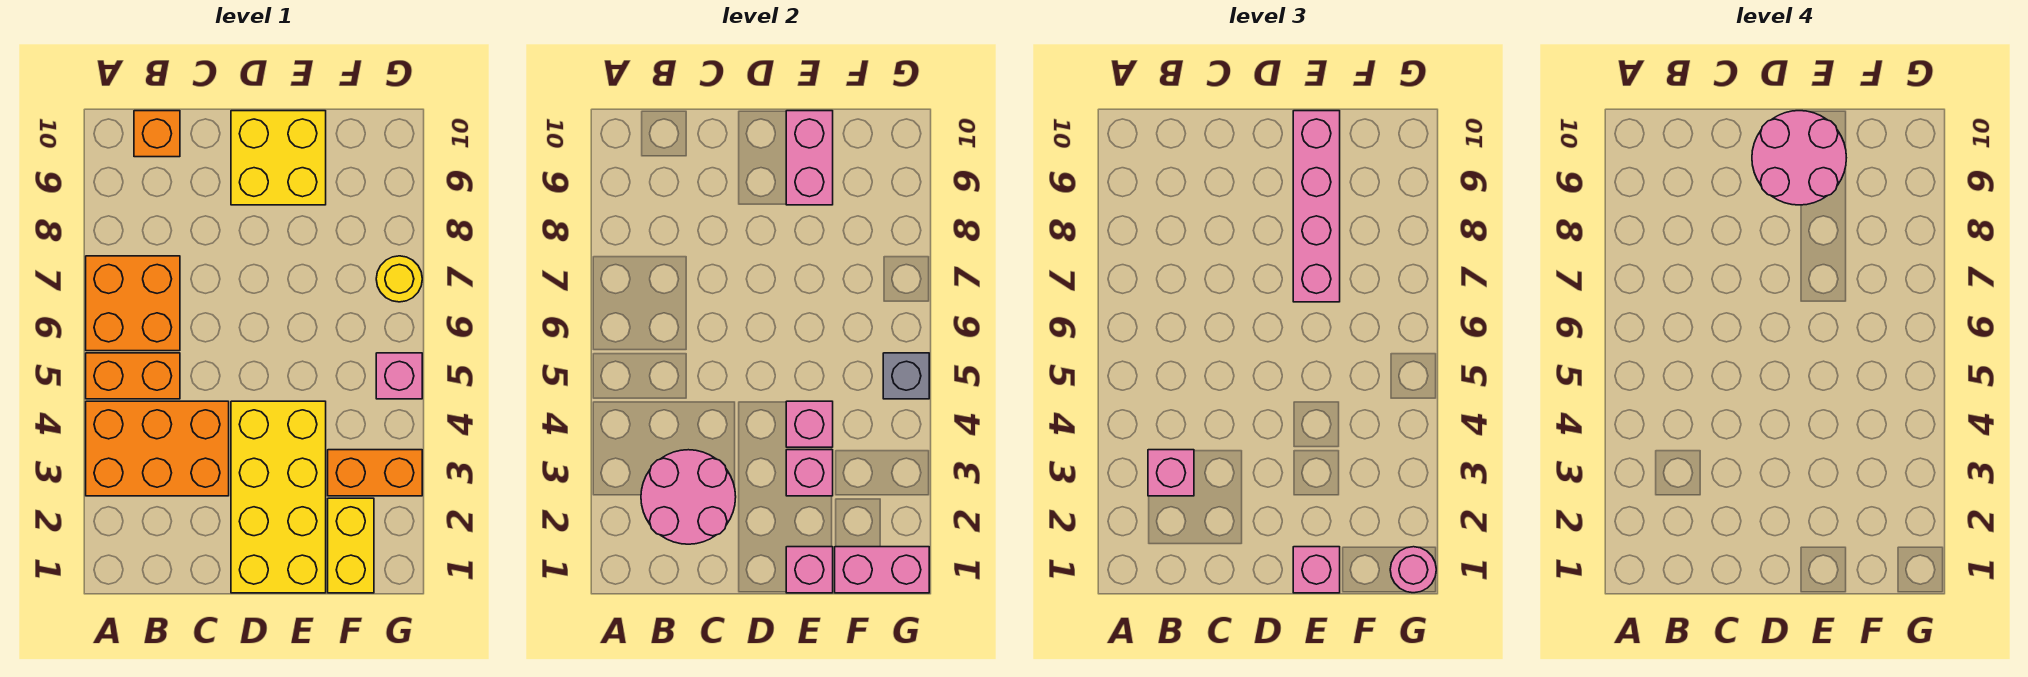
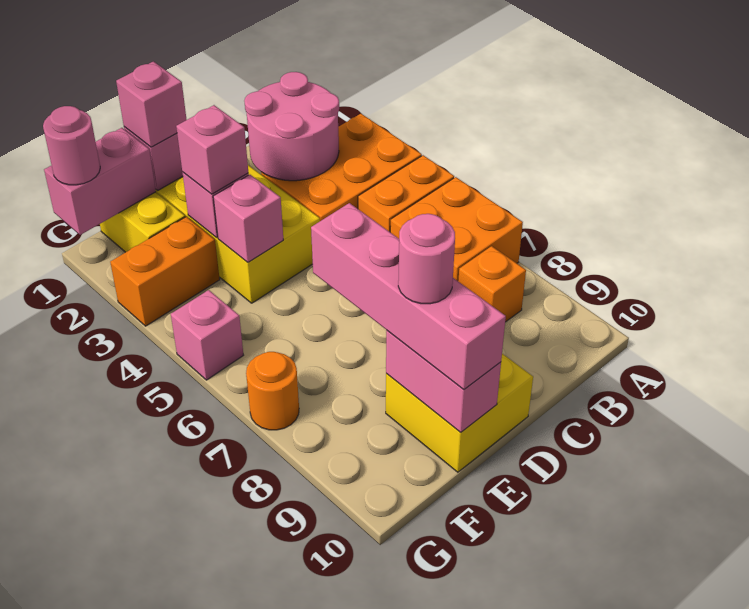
pink brick B3 level 3 -> pink brick E3 level 3
orange brick B10 level 1 -> orange brick B8 level 1
pink round brick D9:E10 level 4 -> pink round brick E9 level 4
grey brick G5 level 2 -> none
yellow round brick G7 level 1 -> orange round brick G7 level 1

